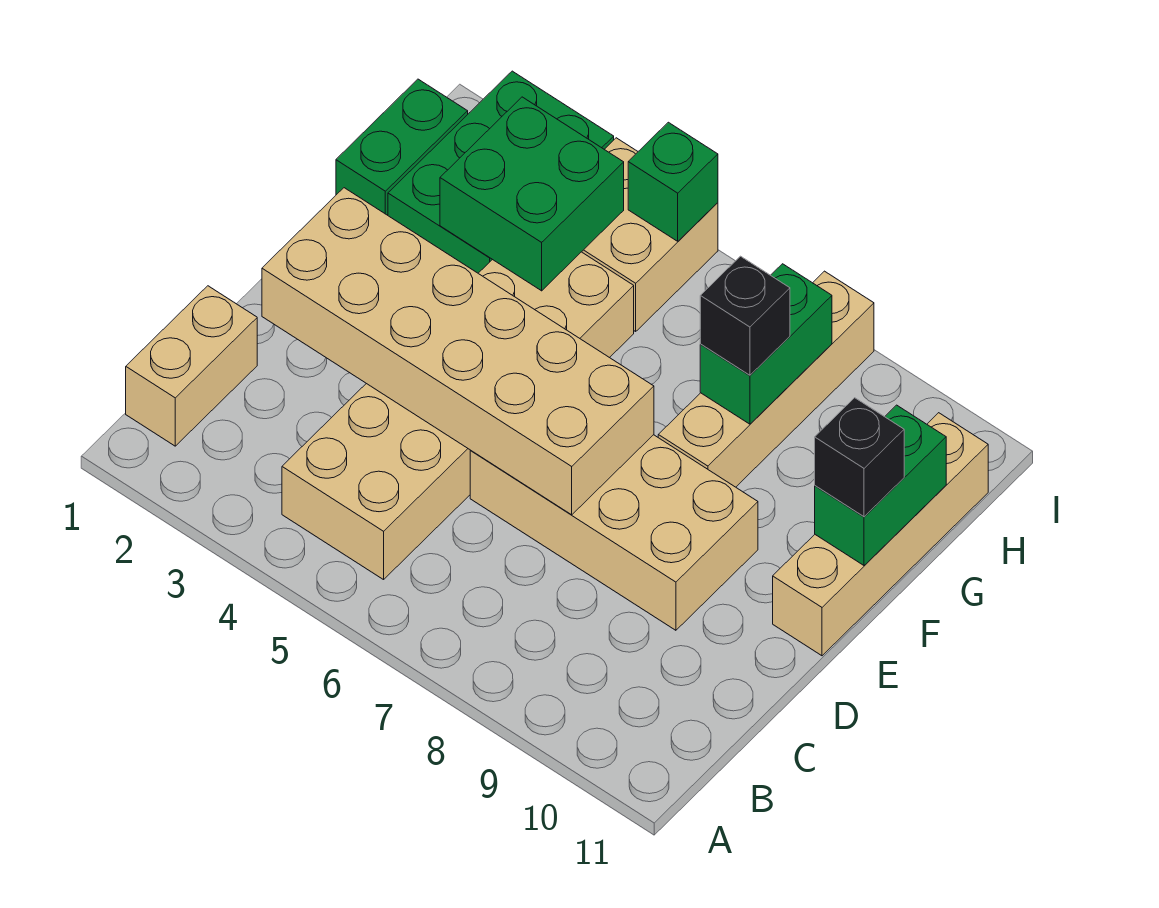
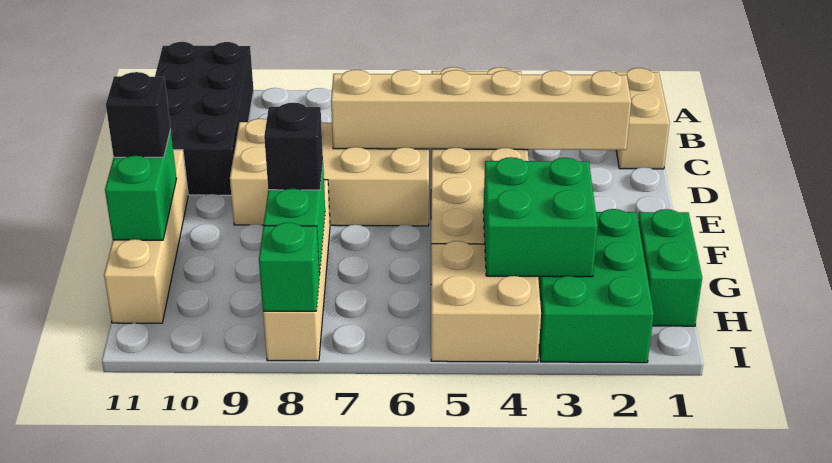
none -> black brick A10:D11 level 1
tan brick D2:E7 level 2 -> tan brick D2:D7 level 2
green brick I5 level 2 -> green brick I8 level 2

